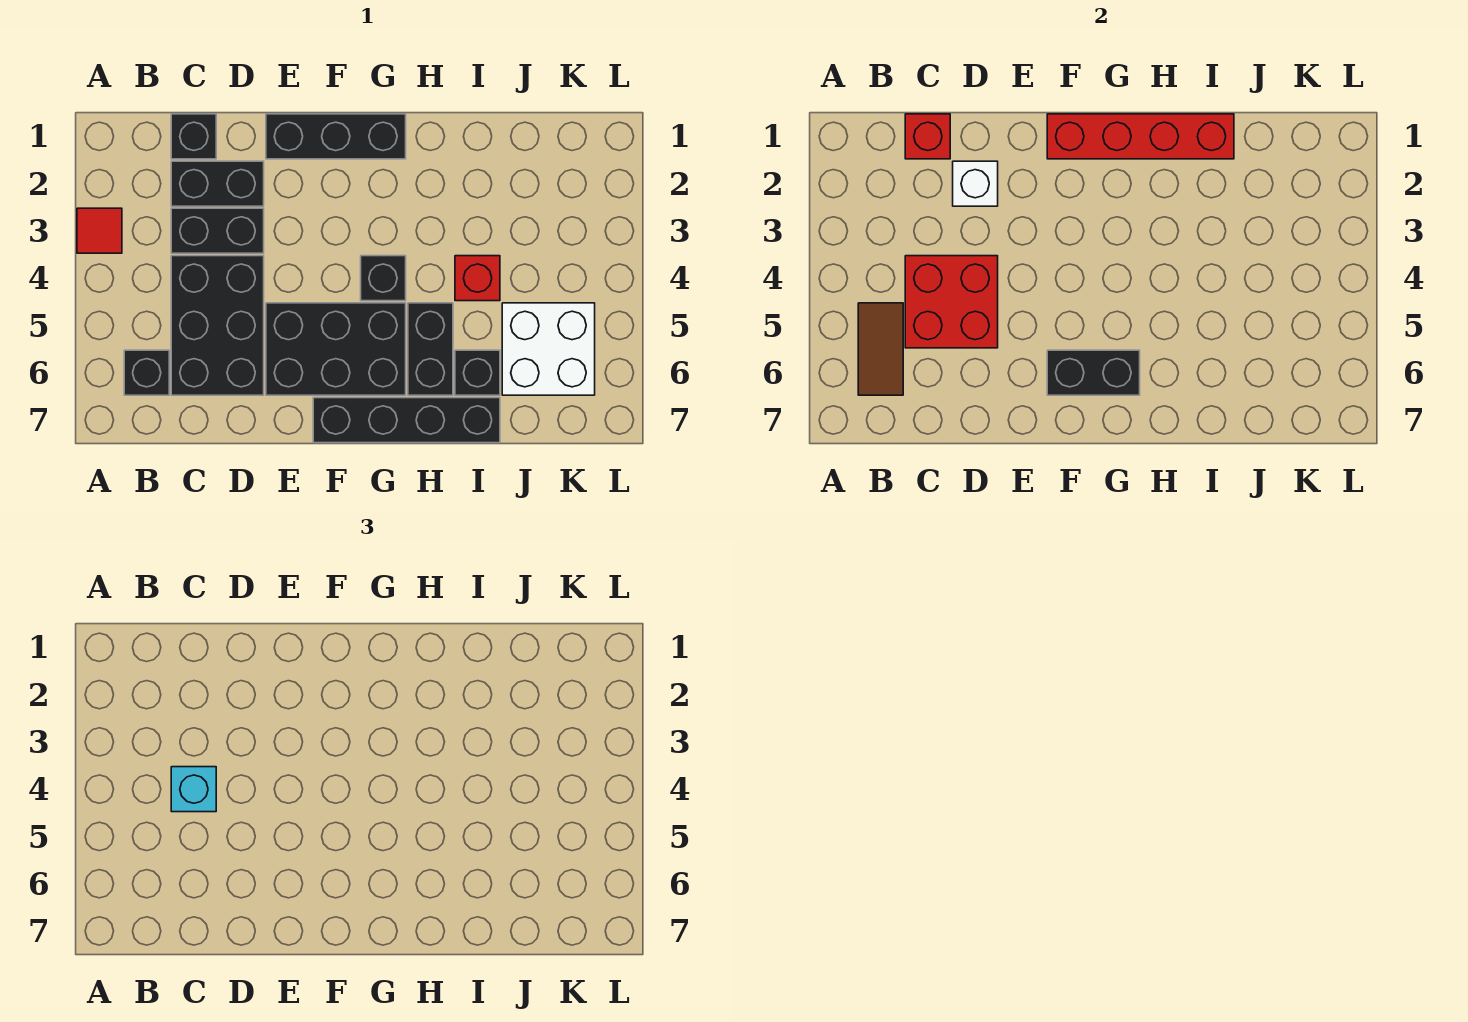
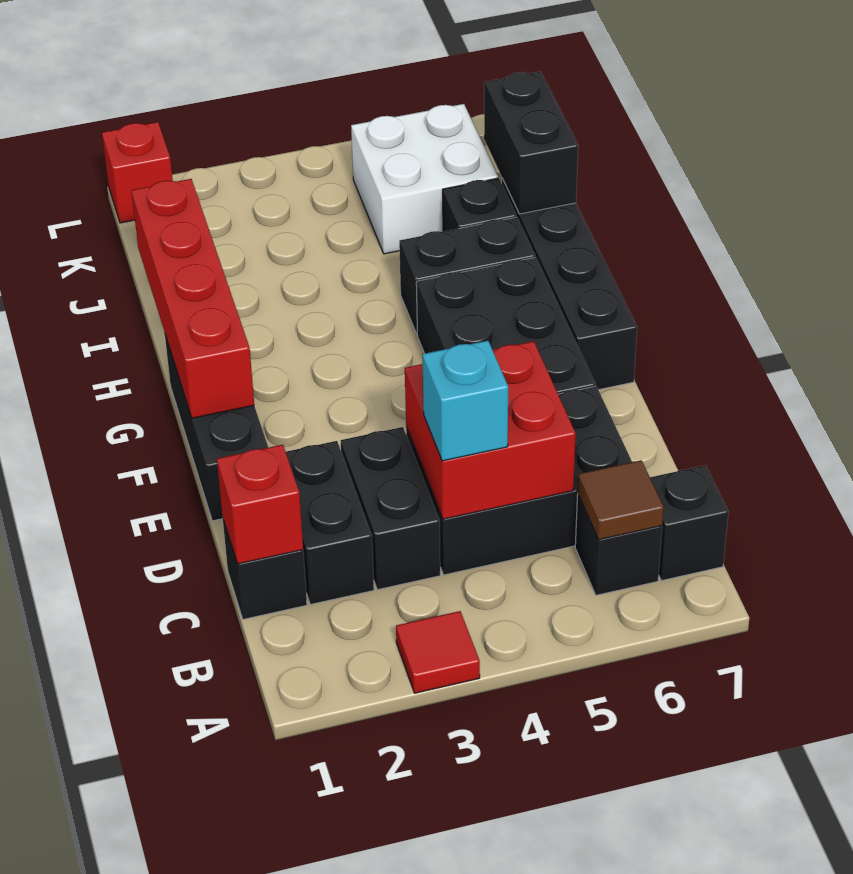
brown tile B5:B6 level 2 -> brown tile B6 level 2
white brick D2 level 2 -> none
black brick F6:G6 level 2 -> black brick I7:J7 level 2
black brick G4 level 1 -> black brick B7 level 1
red brick I4 level 1 -> red brick L1 level 1

